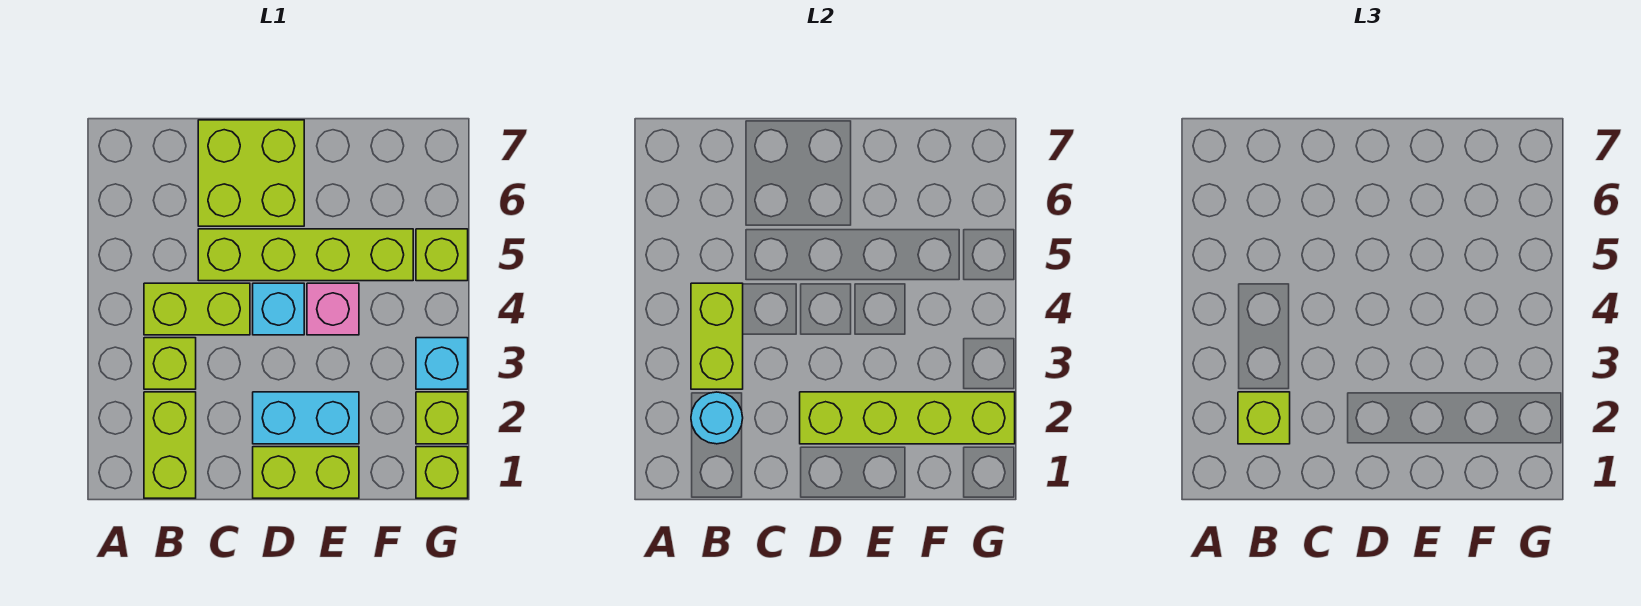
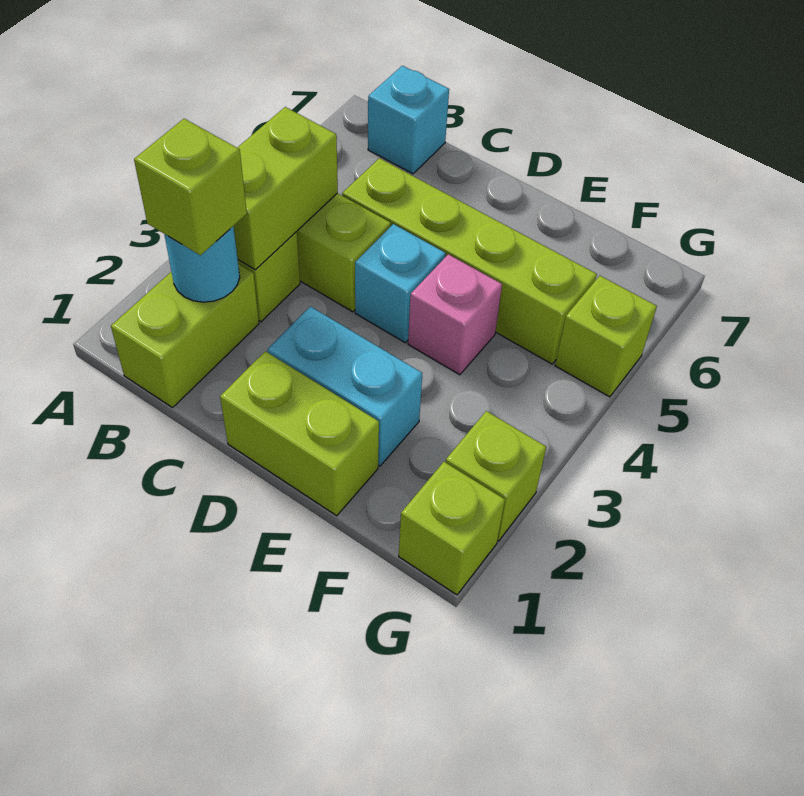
lime brick C6:D7 level 1 -> none
lime brick D2:G2 level 2 -> none
cyan brick G3 level 1 -> cyan brick B7 level 1

